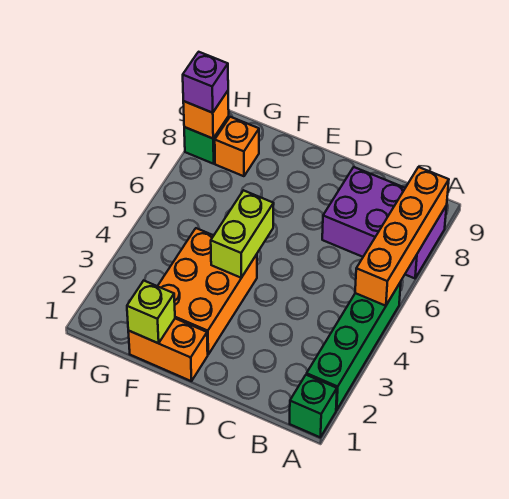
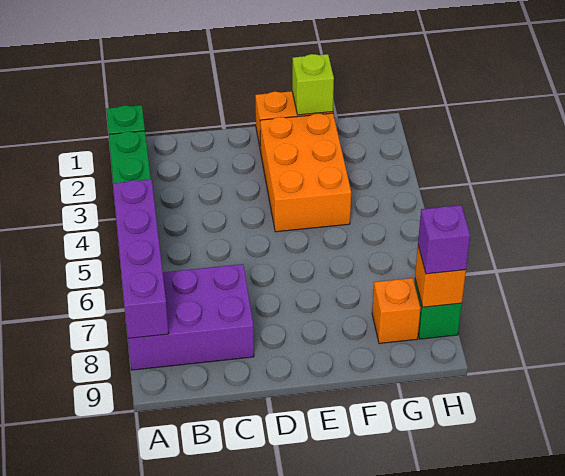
orange brick A5:A8 level 2 -> purple brick A5:A8 level 2
lime brick E4:E5 level 2 -> none

